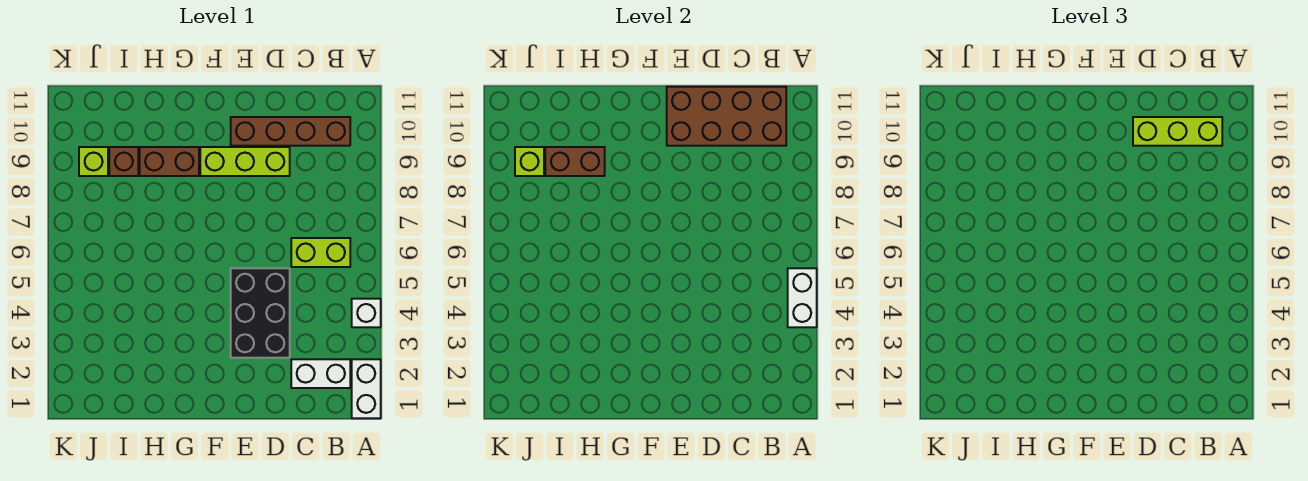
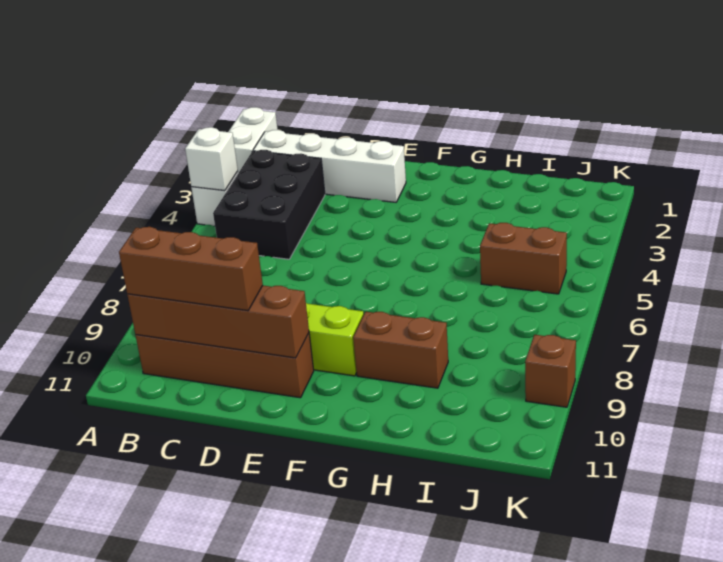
white brick A4:A5 level 2 -> white brick A4 level 2
white brick B2:C2 level 1 -> white brick B2:E2 level 1
lime brick B6:C6 level 1 -> none
brown brick B10:E11 level 2 -> brown brick B10:E10 level 2
lime brick B10:D10 level 3 -> brown brick B10:D10 level 3
black brick D3:E5 level 1 -> black brick B3:C5 level 1
brown brick H9:I9 level 2 -> brown brick I5:J5 level 1
brown brick I9 level 1 -> brown brick K9 level 1
lime brick J9 level 1 -> none
lime brick J9 level 2 -> none

